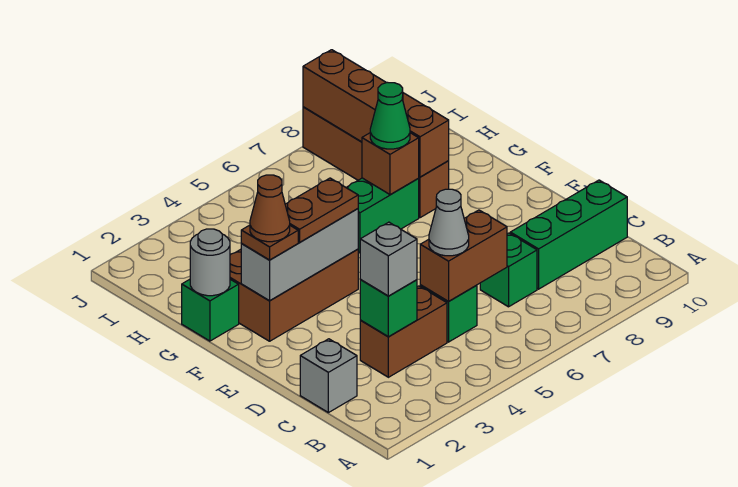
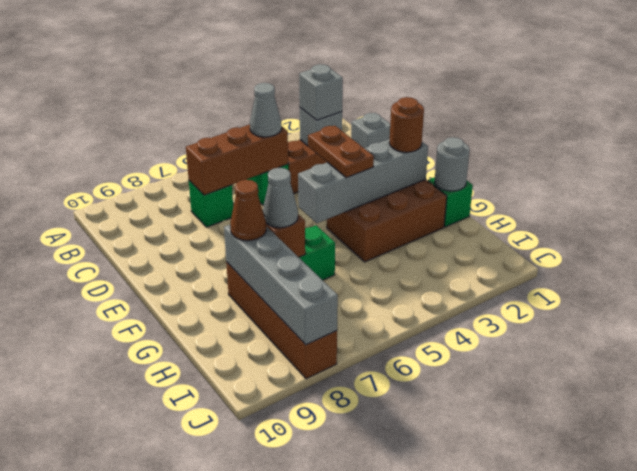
green brick C3 level 2 -> grey brick C3 level 2
brown brick C5:C6 level 2 -> brown brick C5:C7 level 2
green brick C8:C10 level 1 -> none
grey brick F2:F4 level 2 -> grey brick F2:F5 level 2
brown plate F2 level 3 -> brown round brick F2 level 3
brown cone F2 level 4 -> brown cone G8 level 3
brown plate F3:F4 level 3 -> brown plate E4:F4 level 3
green cone G7 level 3 -> grey cone G7 level 3
brown brick G8:J8 level 2 -> grey brick G8:J8 level 2

